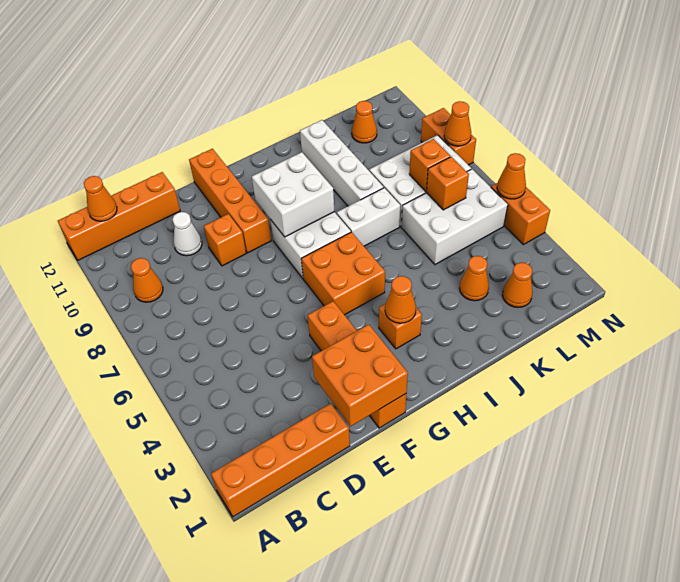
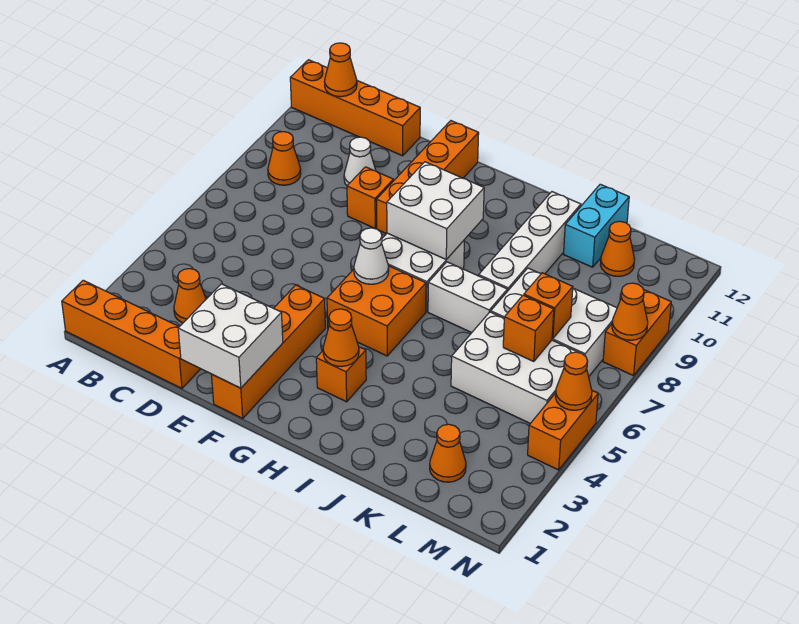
orange brick E1:F2 level 2 -> white brick E1:F2 level 2
none -> white cone G6 level 2
orange cone K3 level 1 -> orange cone C3 level 1
none -> cyan brick K11:K12 level 1

